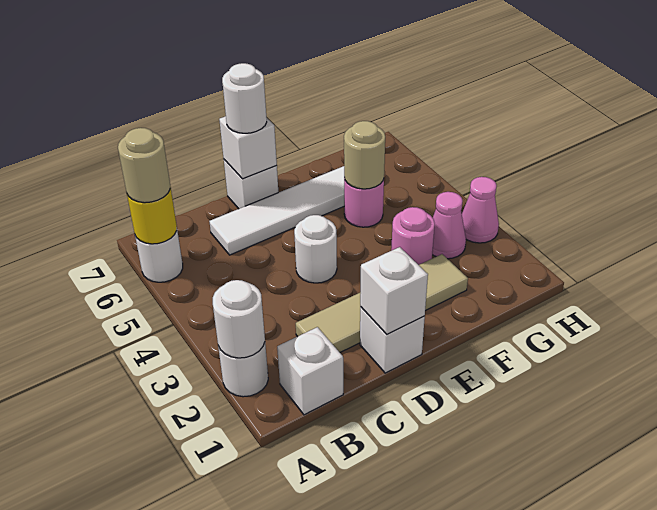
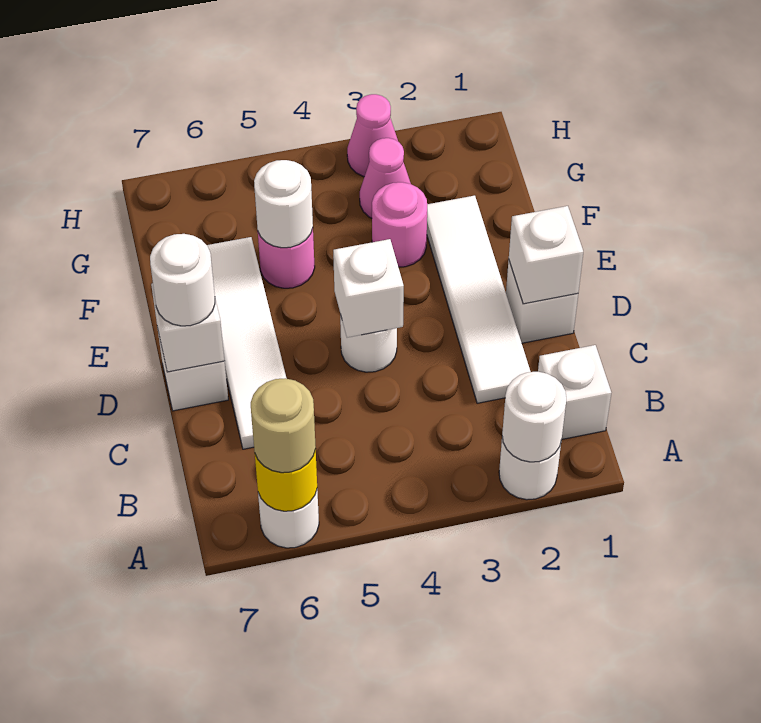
tan tile C2:F2 level 1 -> white tile C2:F2 level 1
none -> white brick D4 level 2
tan round brick F5 level 2 -> white round brick F5 level 2

